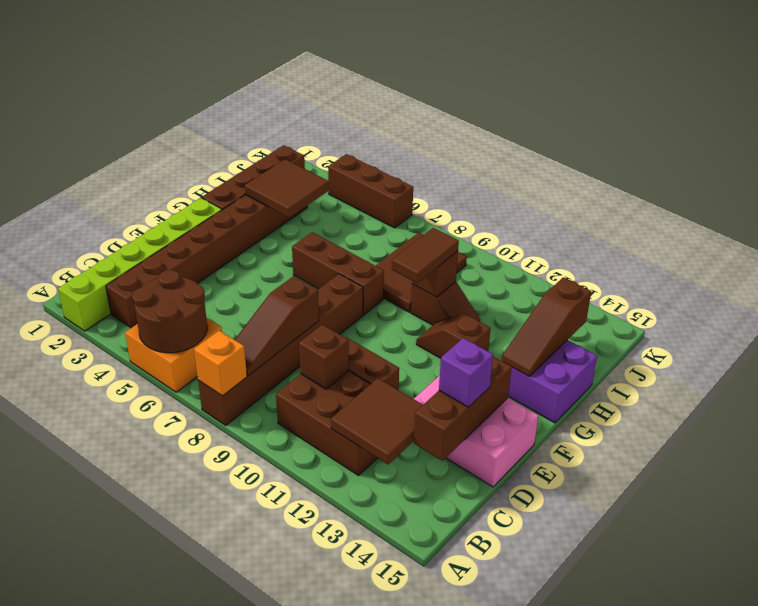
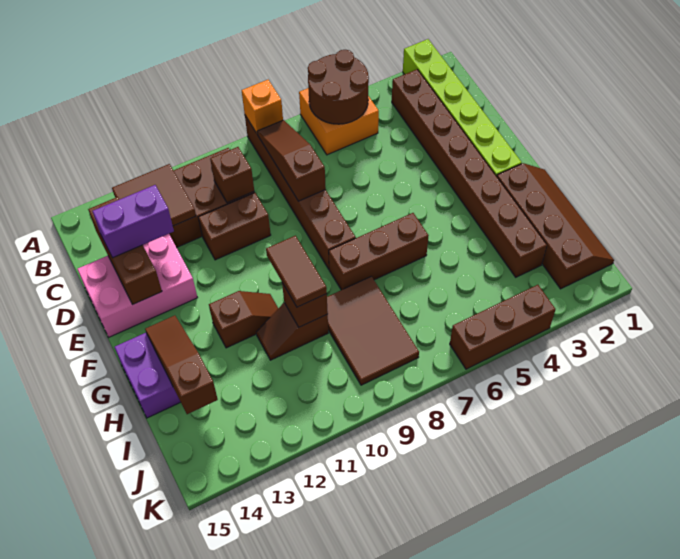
purple brick D14 level 3 -> purple brick D13:D14 level 3
brown tile H3:I4 level 2 -> none

